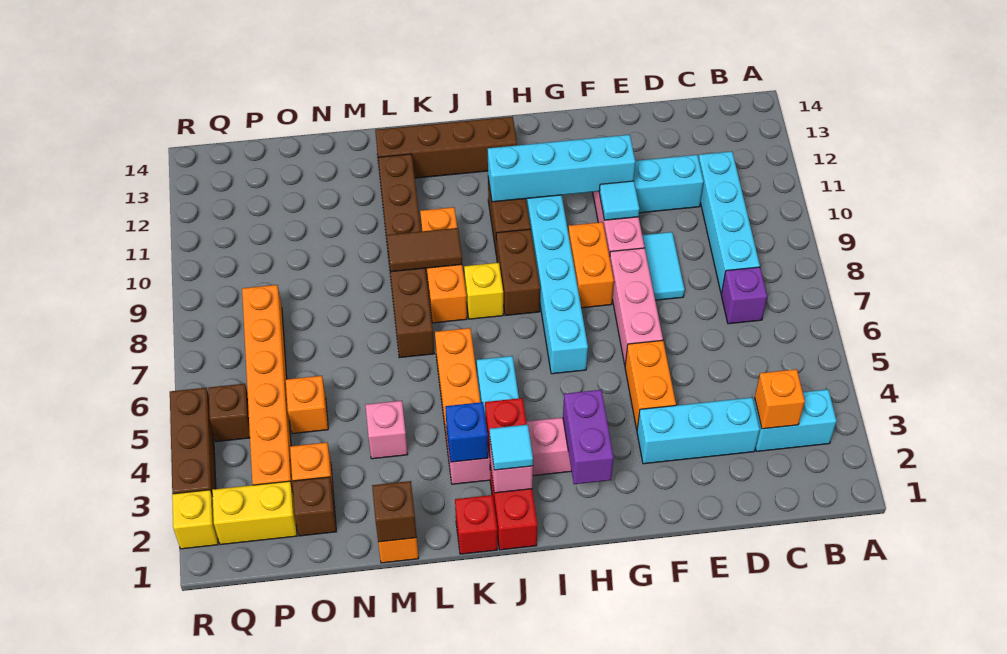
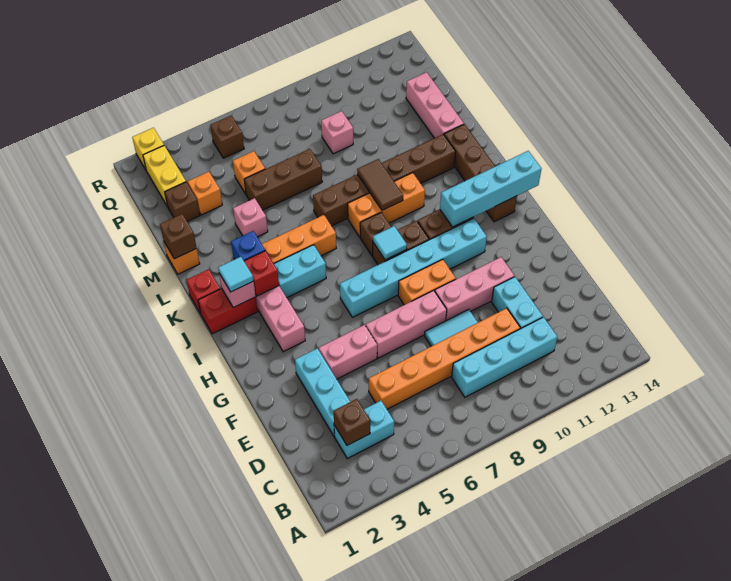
cyan brick B3:C3 level 1 -> cyan brick C3:C4 level 1
orange brick C3 level 2 -> brown brick C3 level 2
purple brick C7 level 1 -> none
orange brick F4:F5 level 1 -> pink brick F4:F5 level 1
cyan tile F10 level 2 -> cyan tile I8 level 2
cyan brick F11:I11 level 2 -> cyan brick I11:I14 level 2
purple brick H2:H3 level 2 -> none
yellow brick J8 level 1 -> brown brick J8 level 1
none -> pink brick M13:O13 level 1
none -> pink brick O9 level 1
orange brick P3:P8 level 1 -> orange brick D5:D10 level 1
brown brick R3:R5 level 1 -> brown brick N5:N7 level 1

